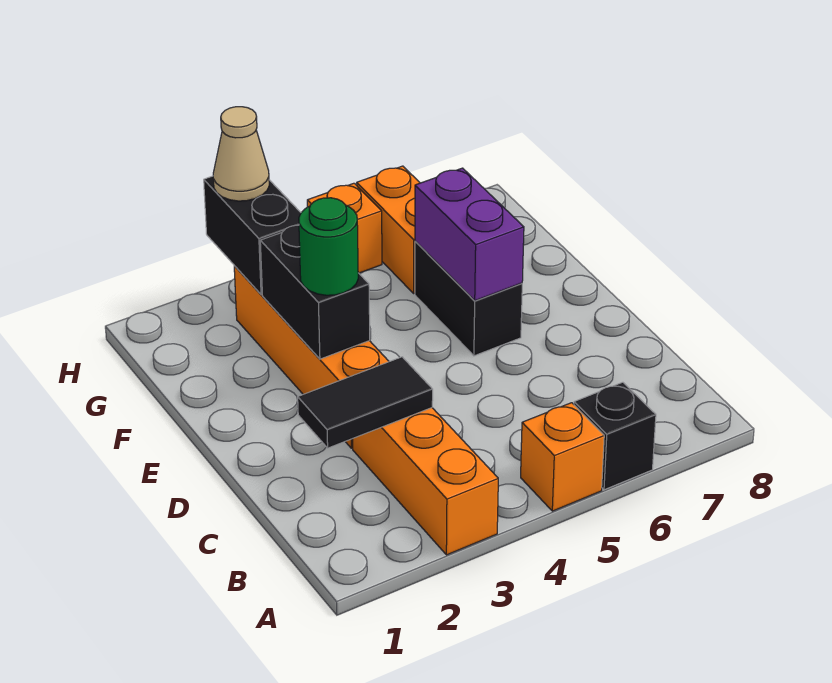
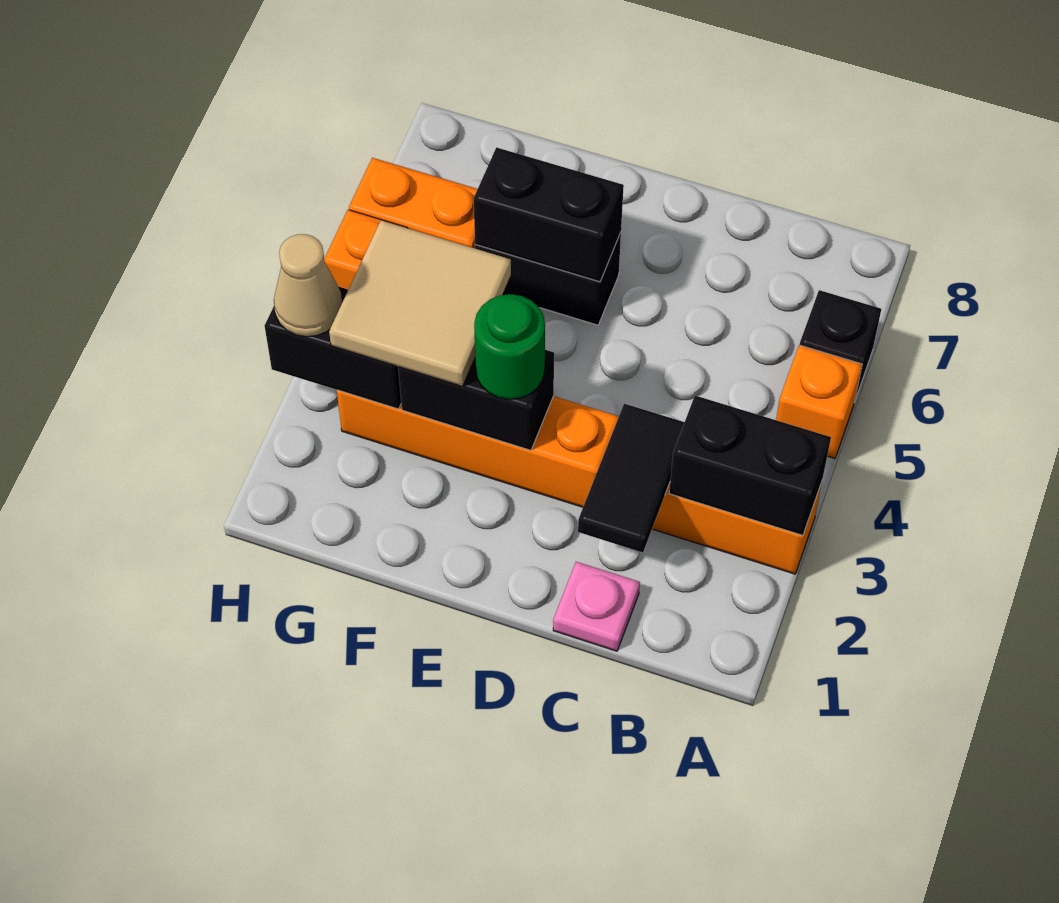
none -> black brick A3:B3 level 2
none -> pink plate C1 level 1
purple brick E6:F6 level 2 -> black brick E6:F6 level 2
none -> tan tile F3:G4 level 3

